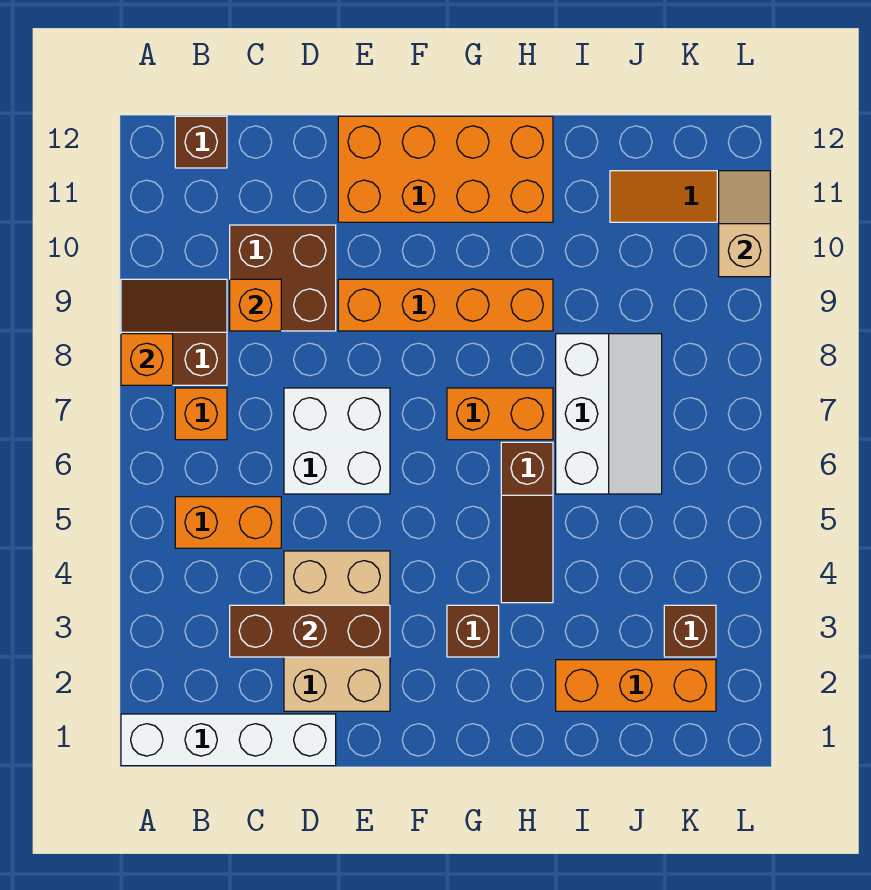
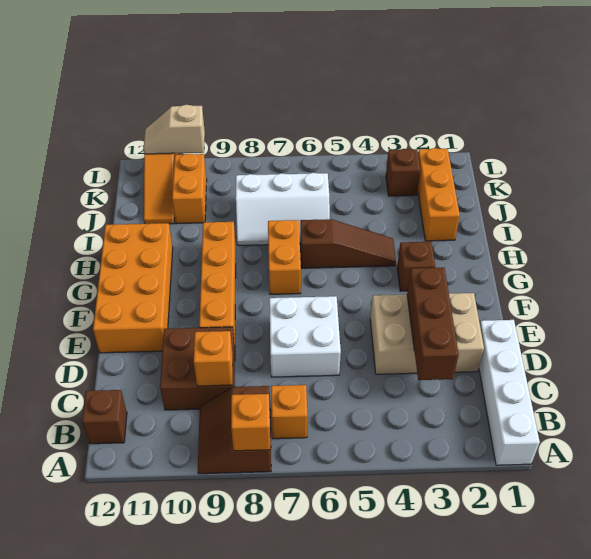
orange brick B5:C5 level 1 -> orange brick J10:K10 level 1
white slope I6:J8 level 1 top I -> white slope I6:J8 level 1 top J

